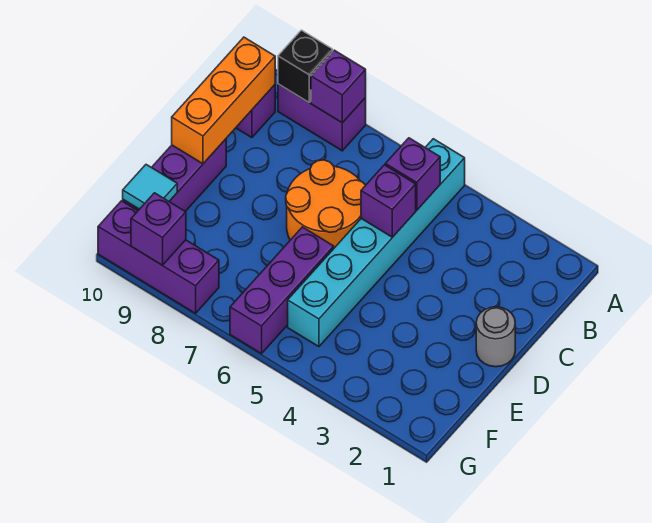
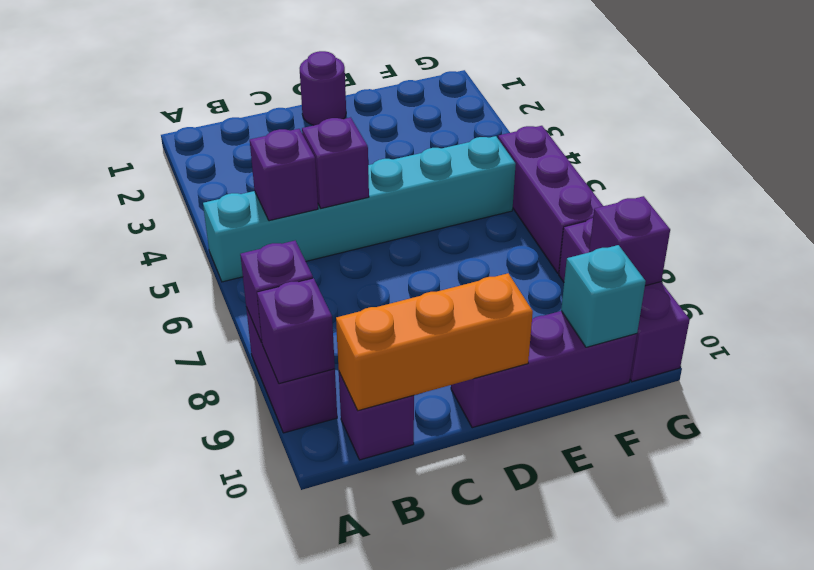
black brick A9 level 2 -> purple brick A9 level 2
orange round brick C6:D7 level 1 -> none
grey round brick D1 level 1 -> purple round brick D1 level 1
purple brick E6:G6 level 1 -> purple brick G5:G7 level 1
cyan tile F10 level 2 -> cyan brick F10 level 2

